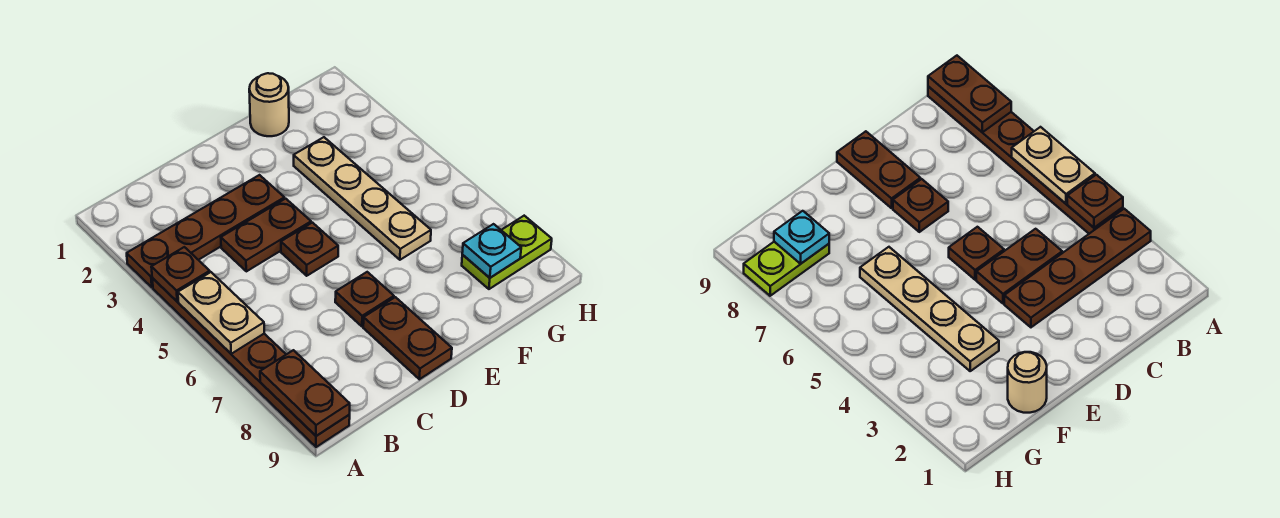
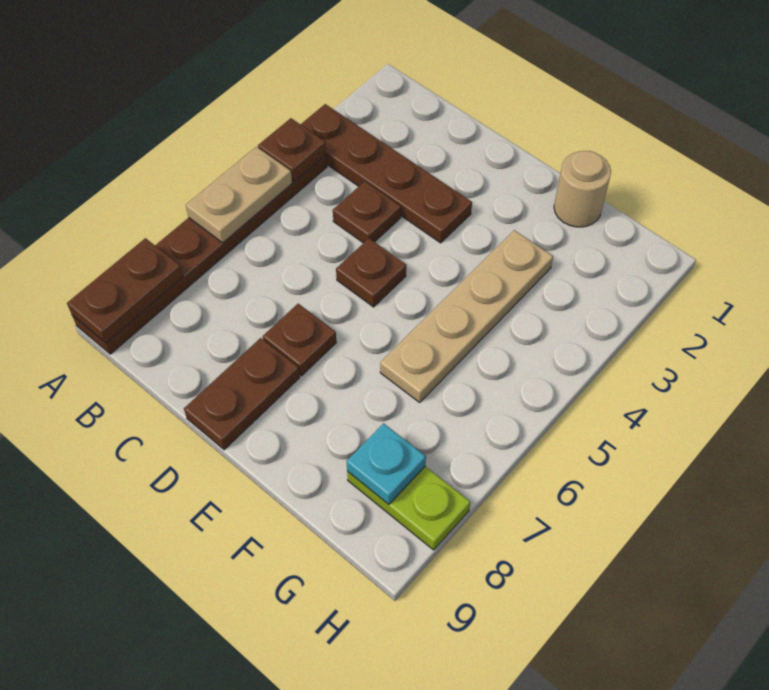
brown plate C4:D4 level 1 -> brown plate C4 level 1

